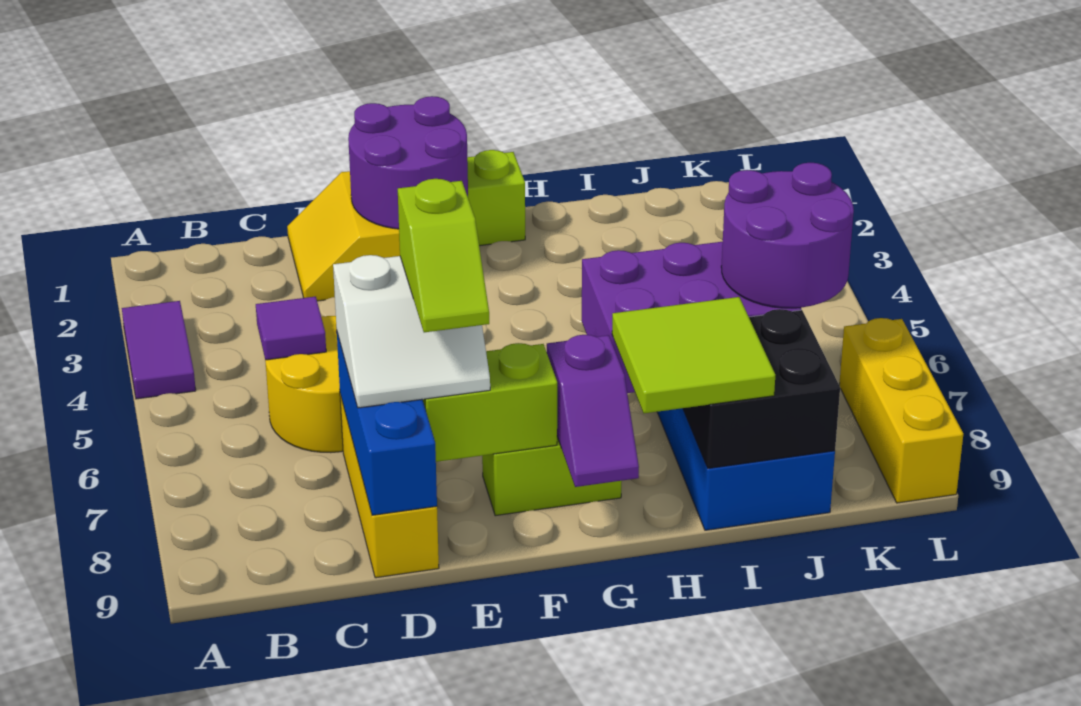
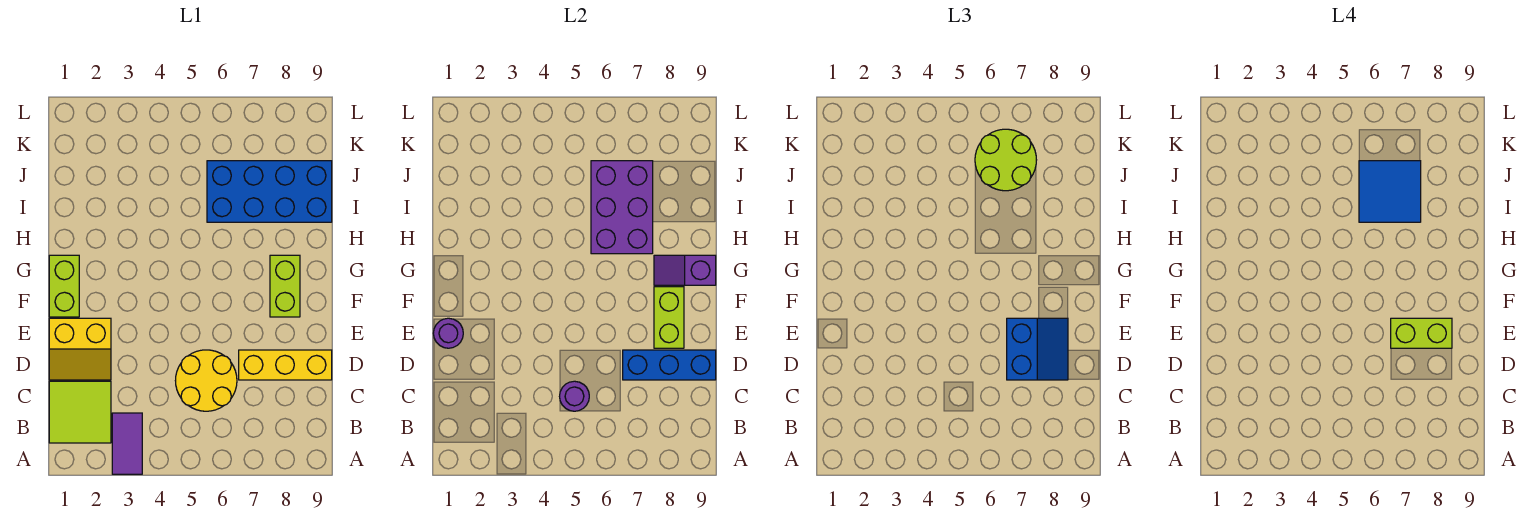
purple tile A3:A4 level 1 -> purple tile A3:B3 level 1
purple tile C5 level 2 -> purple round brick C5 level 2
white slope D7:E8 level 3 top 7 -> blue slope D7:E8 level 3 top 7
purple round brick E1:F2 level 2 -> purple round brick E1 level 2
lime slope E7:E8 level 4 top 7 -> lime brick E7:E8 level 4
purple slope G8:G9 level 2 top 8 -> purple slope G8:G9 level 2 top 9
lime tile H8:I9 level 3 -> lime tile B1:C2 level 1
none -> blue tile I6:J7 level 4
black brick I8:J9 level 2 -> none
purple round brick J6:K7 level 3 -> lime round brick J6:K7 level 3
yellow brick L7:L9 level 1 -> none

